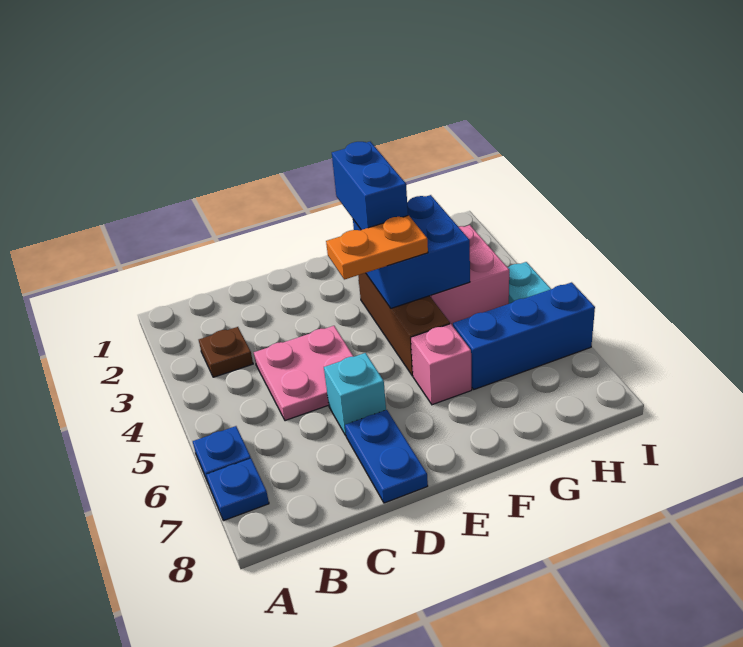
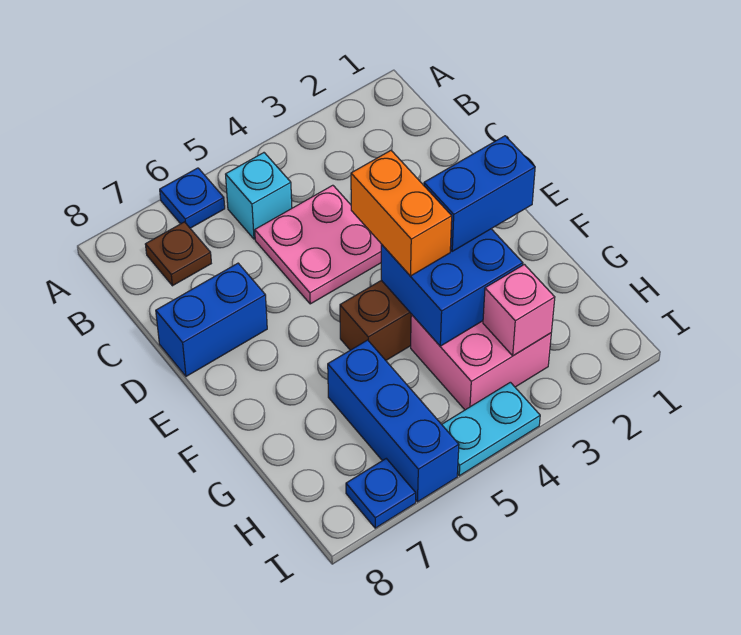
blue plate A7 level 1 -> blue plate I7 level 1
brown plate B3 level 1 -> brown plate B7 level 1
cyan brick D6 level 1 -> cyan brick B5 level 1
blue plate D7:D8 level 1 -> blue brick D7:D8 level 1
orange plate E4:F4 level 3 -> orange brick E4:F4 level 3
pink brick F6 level 1 -> pink brick H3 level 2

